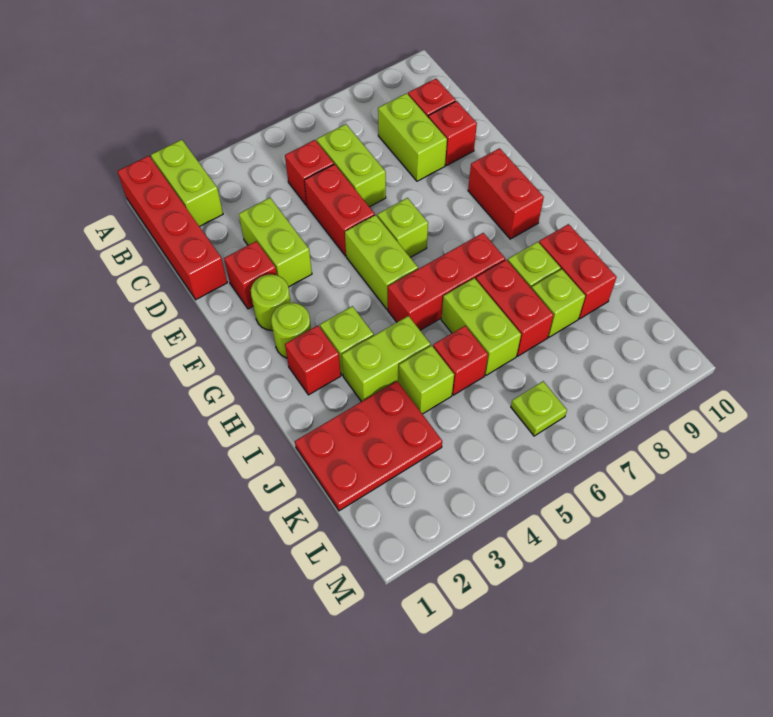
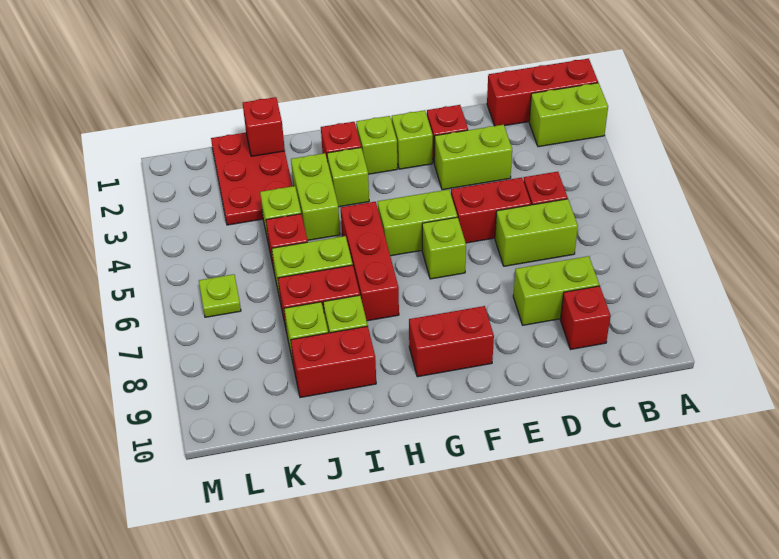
red brick A1:D1 level 1 -> red brick A1:C1 level 1
red brick D9 level 1 -> red brick J1 level 2
lime round brick F2 level 1 -> lime brick F2 level 1
lime round brick G2 level 1 -> lime brick G2 level 1

